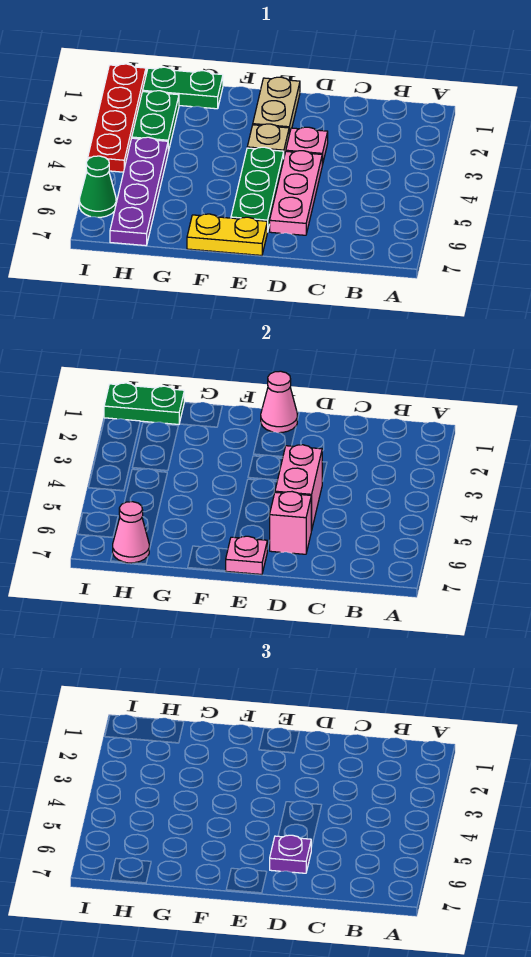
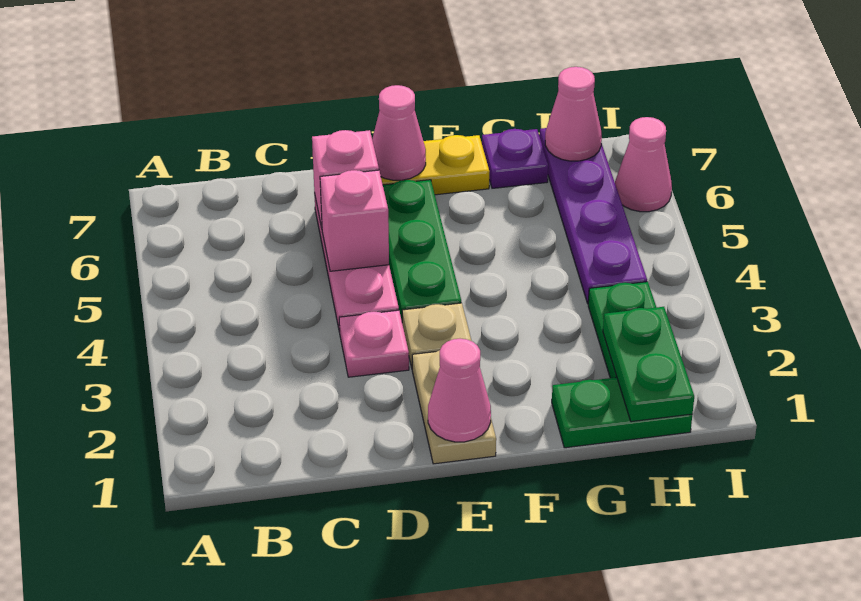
pink brick D4:D5 level 2 -> pink brick D5 level 2
purple plate D6 level 3 -> purple plate G7 level 1
pink plate E7 level 2 -> pink cone E7 level 2
green plate H1:I1 level 2 -> green plate H1:H2 level 2
red plate I1:I4 level 1 -> none
green cone I6 level 1 -> pink cone I6 level 1

